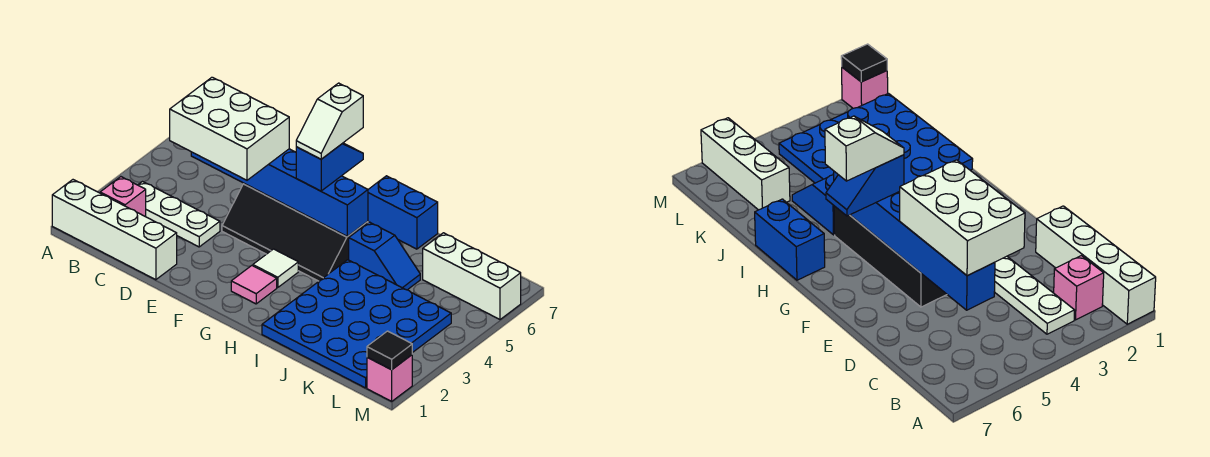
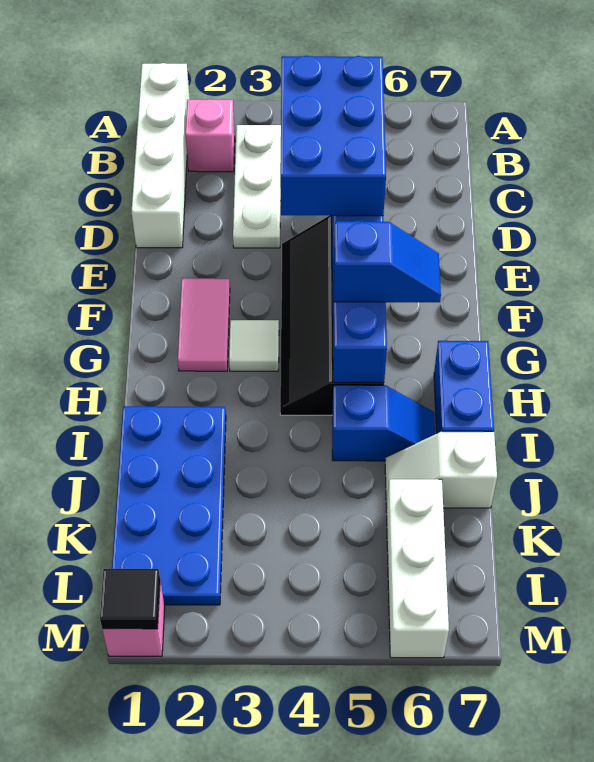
white brick C4:E5 level 3 -> blue brick C4:E5 level 3
pink tile G2 level 1 -> pink tile F2:G2 level 1
white slope G5:G6 level 4 top 6 -> white slope J6:J7 level 1 top 7
blue plate I1:L4 level 1 -> blue plate I1:L2 level 1
blue slope I5:J5 level 1 top I -> blue slope I5:I6 level 1 top 5

